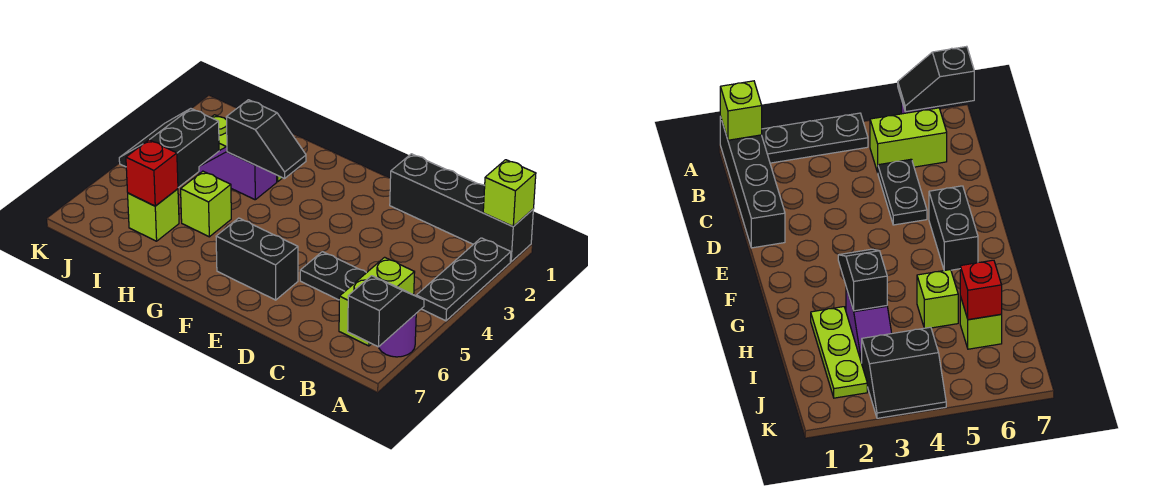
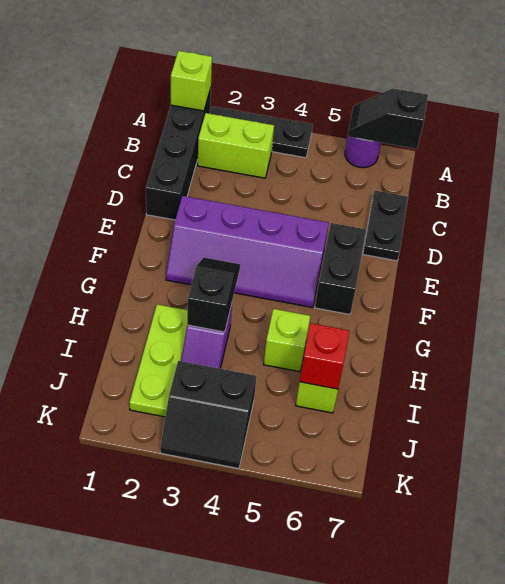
lime brick B5:B6 level 1 -> lime brick B2:B3 level 1
black plate C5:D5 level 1 -> black plate C7:D7 level 1
none -> purple slope E2:F5 level 1 top E

